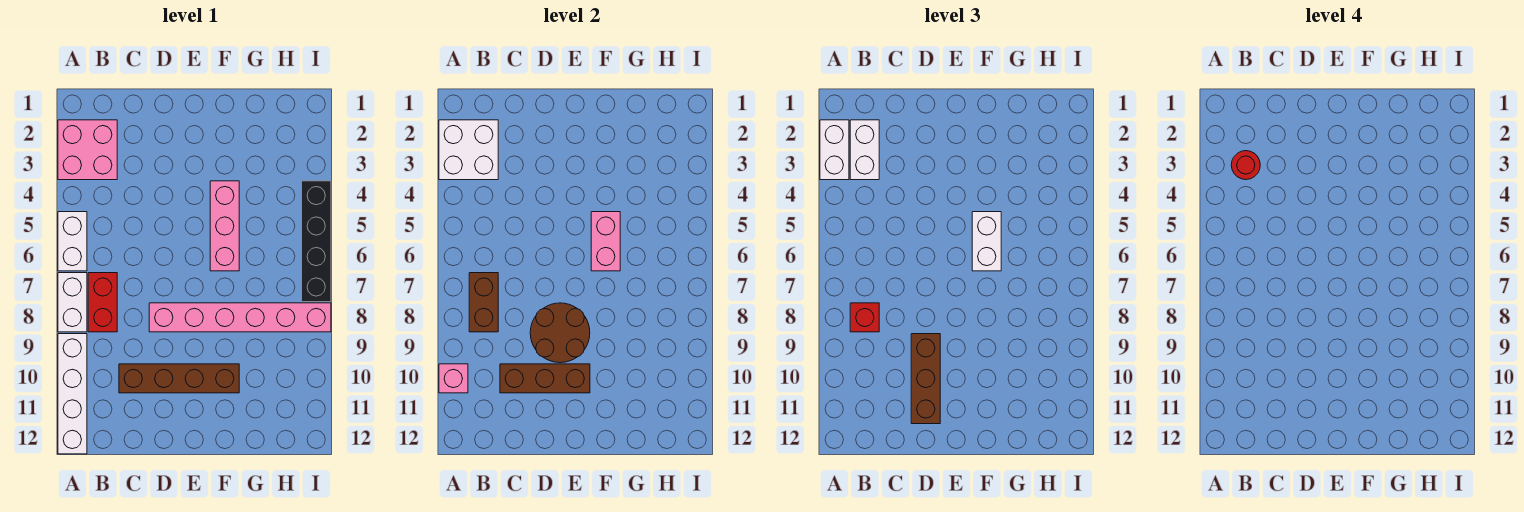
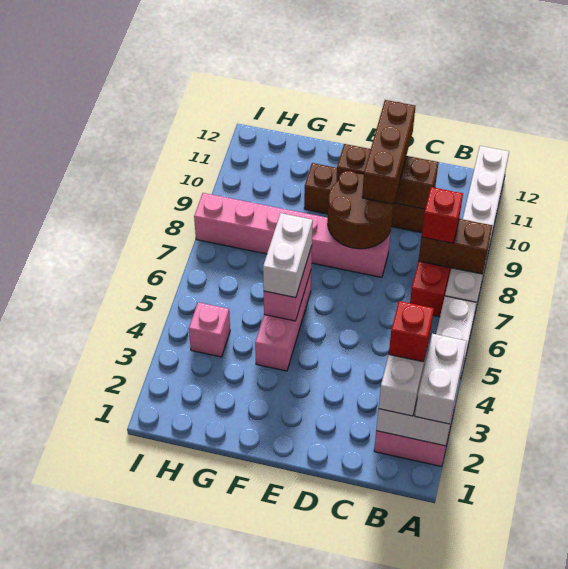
pink brick A10 level 2 -> pink brick H4 level 1
red round brick B3 level 4 -> red brick B3 level 4
brown brick B7:B8 level 2 -> brown brick A8:B8 level 2
black brick I4:I7 level 1 -> none

